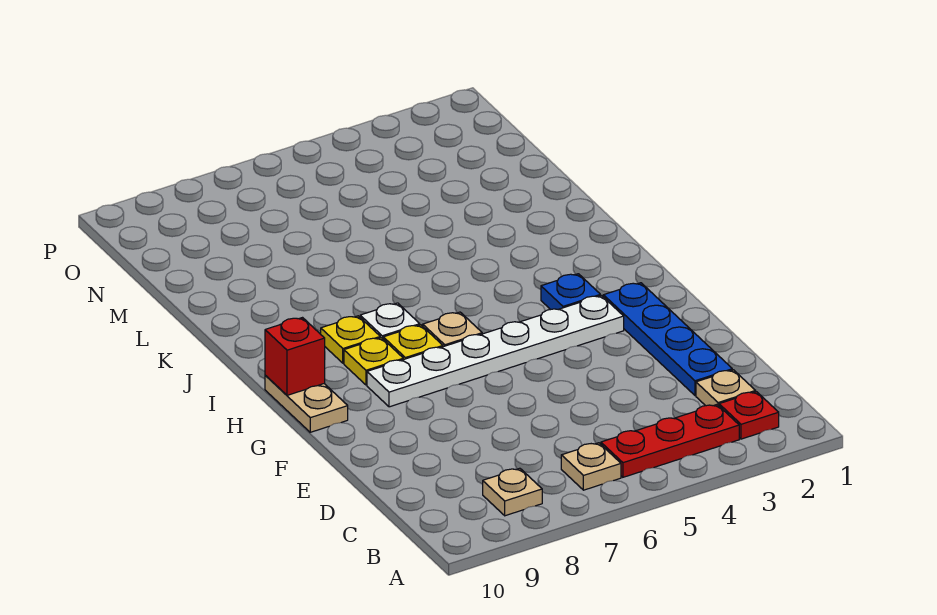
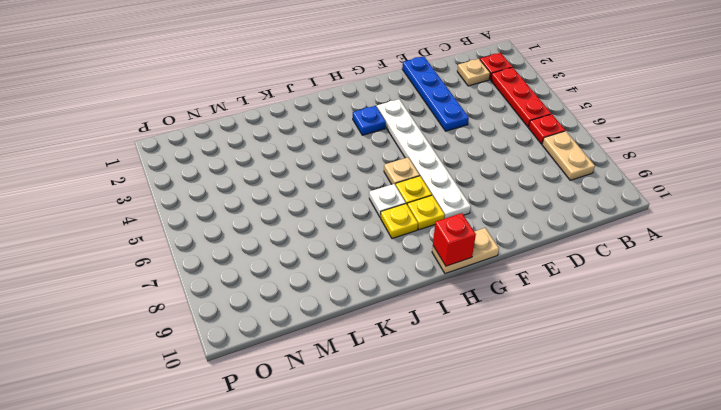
tan plate B6 level 1 -> red plate B6 level 1
tan plate B8 level 1 -> tan plate B7:B8 level 1
blue plate D2:G2 level 1 -> blue plate E1:E4 level 1

